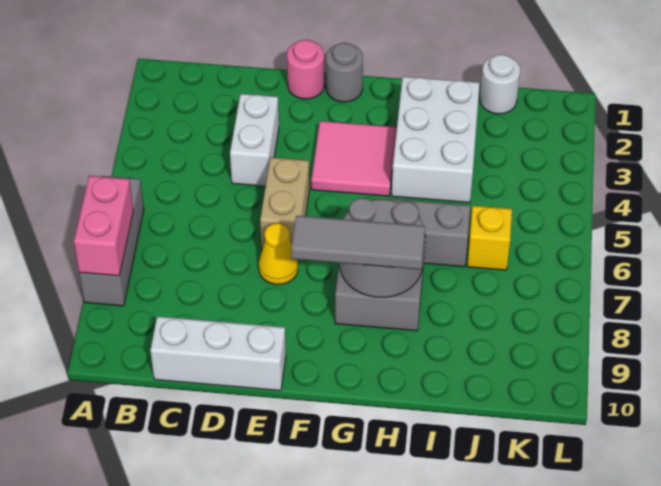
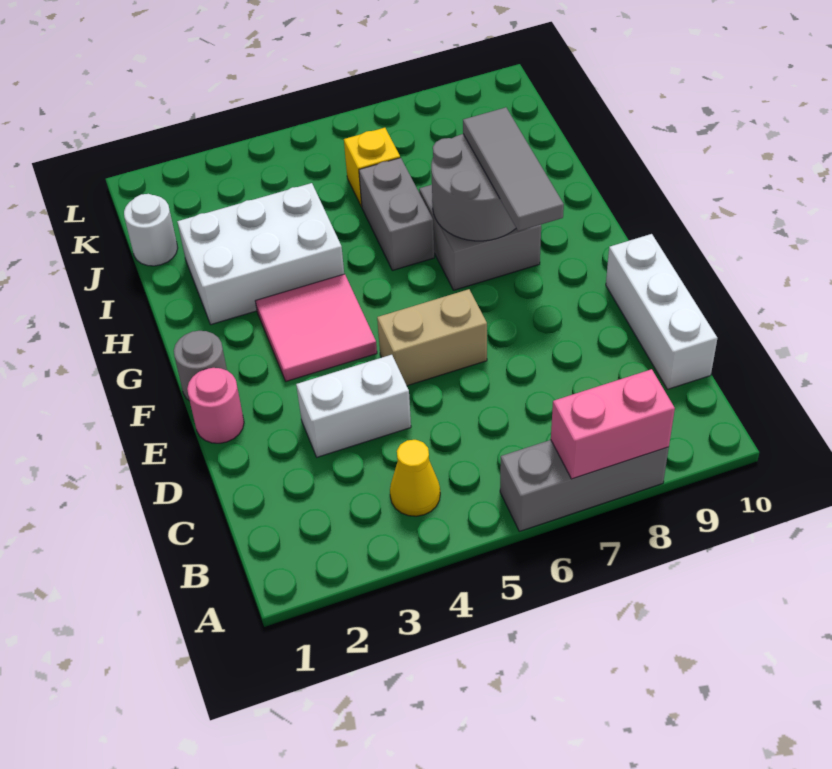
yellow cone E7 level 1 -> yellow cone B4 level 1

